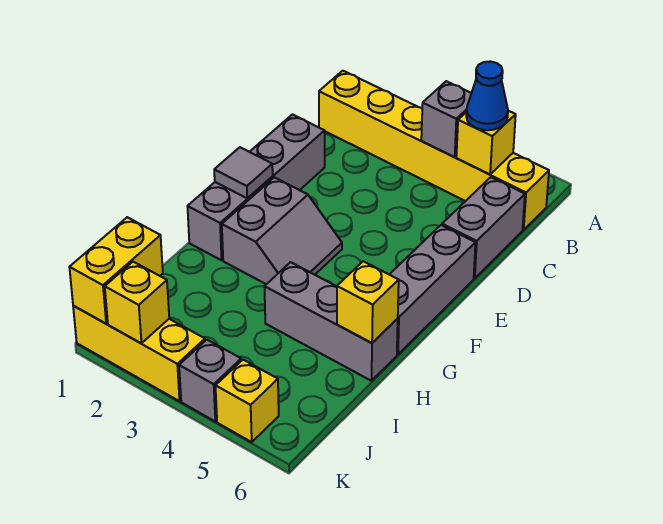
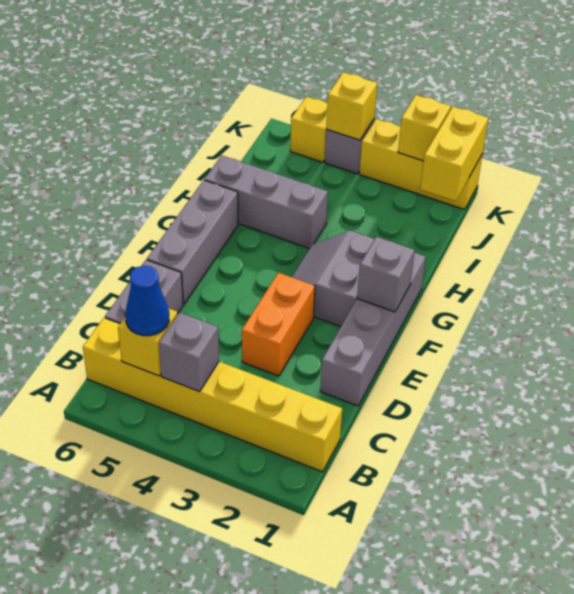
none -> orange brick D3:E3 level 1
grey tile F1 level 2 -> grey brick F1 level 2
yellow brick H6 level 2 -> yellow brick K4 level 2

